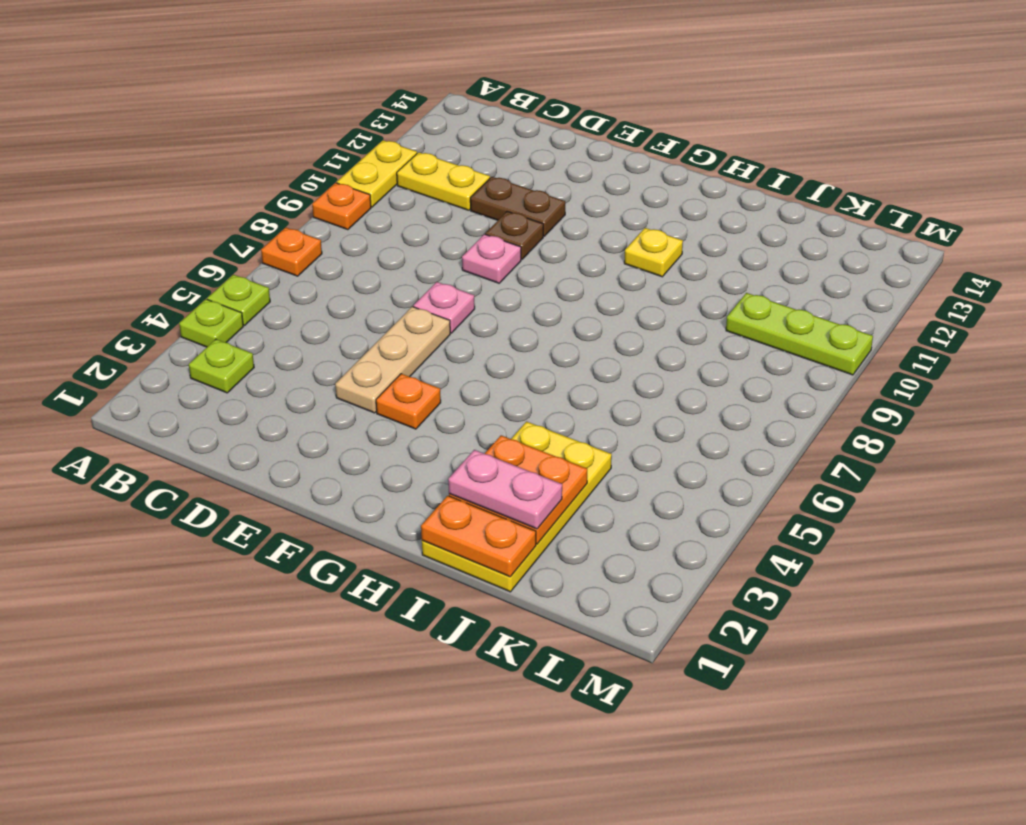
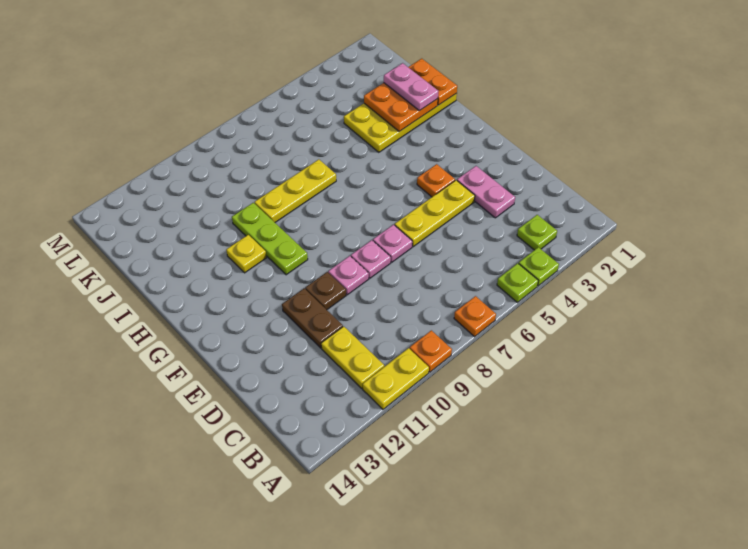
none -> pink plate D3:E3 level 1
tan plate E4:E6 level 1 -> yellow plate E4:E6 level 1
none -> pink plate E8 level 1
none -> yellow plate I7:I9 level 1
lime plate K10:M10 level 1 -> lime plate G10:I10 level 1

